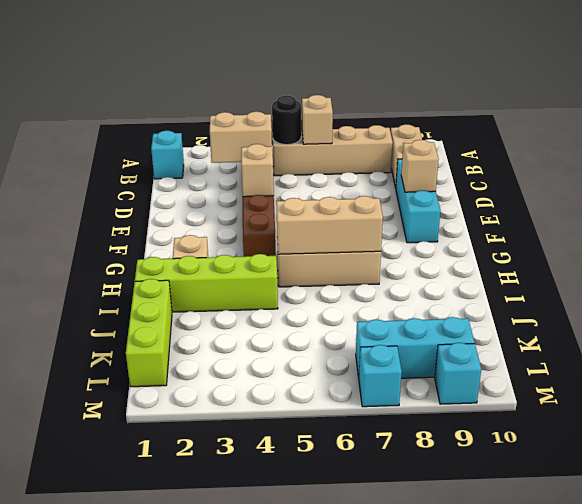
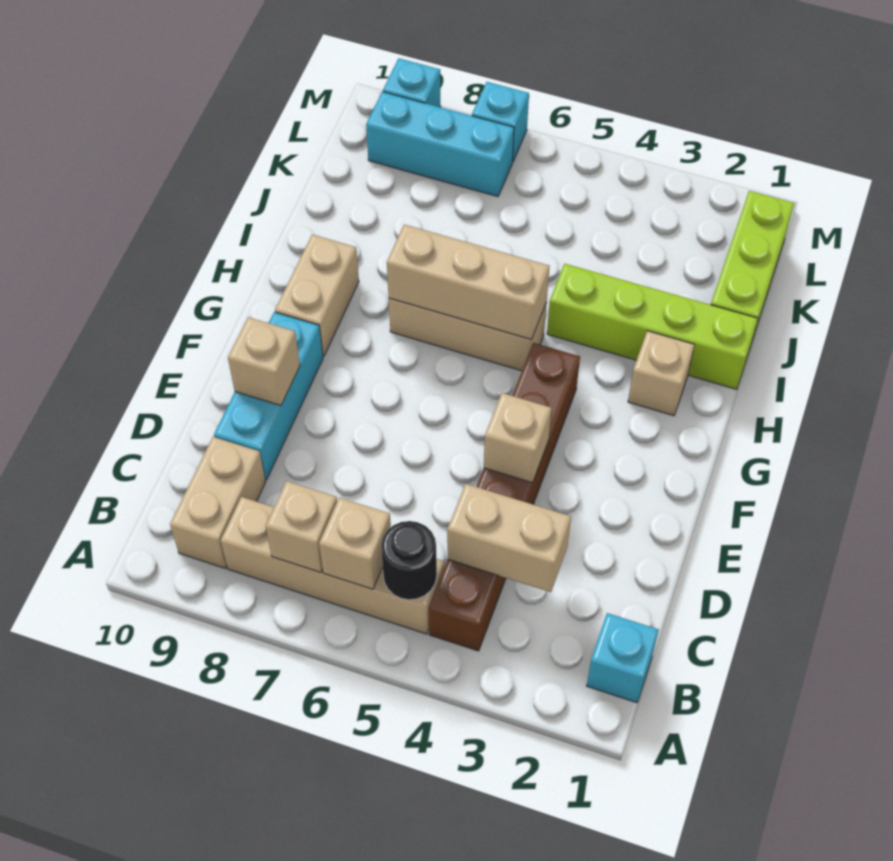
none -> tan brick B7 level 2
none -> tan brick G9:H9 level 1

